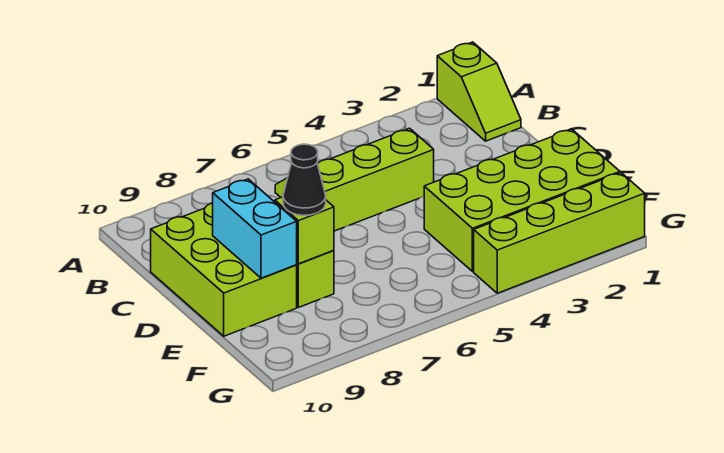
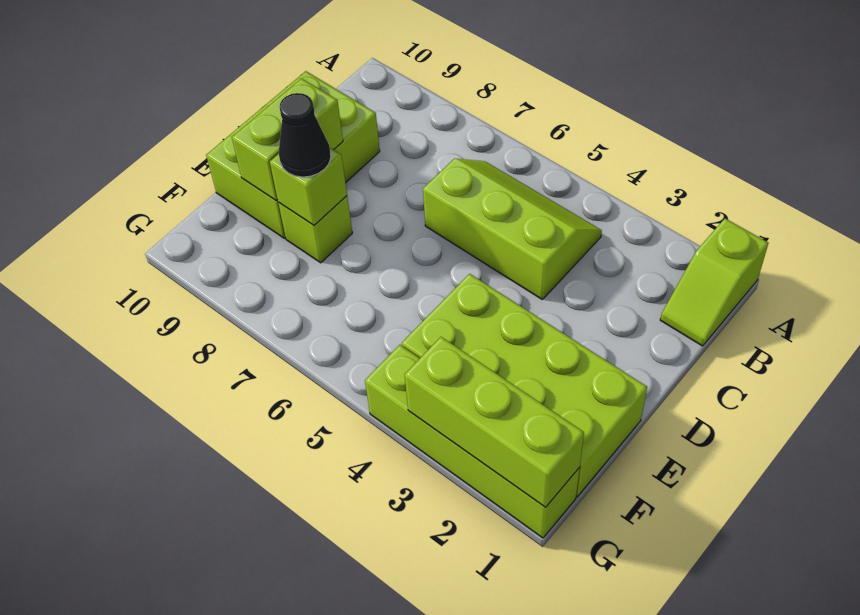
cyan brick D9:E9 level 2 -> lime brick D9:E9 level 2
none -> lime brick G1:G3 level 2

